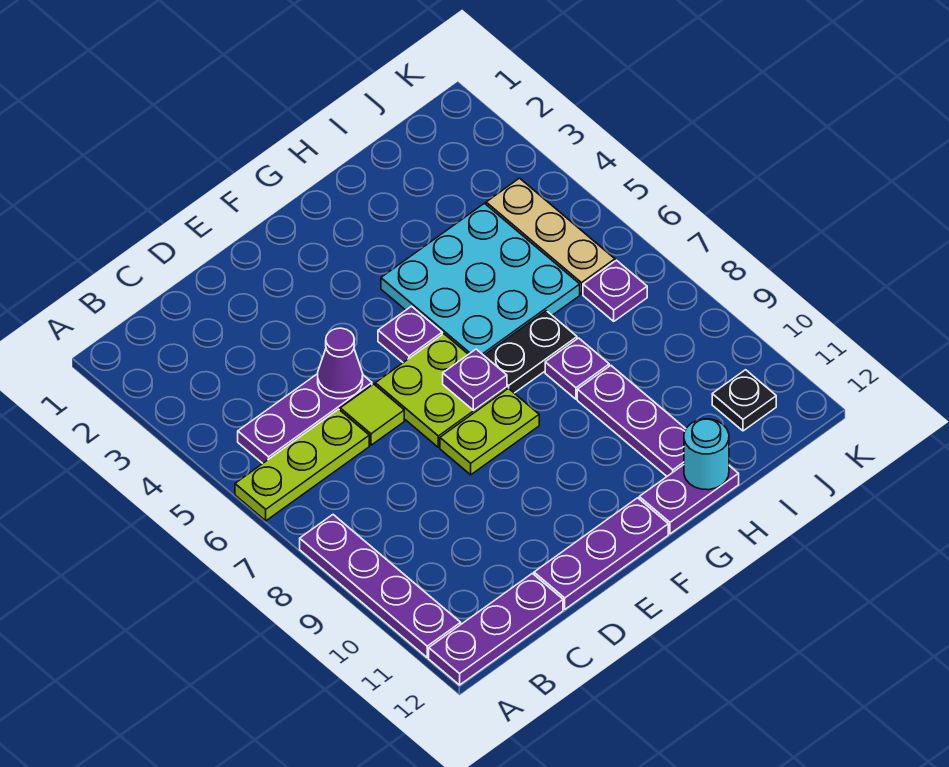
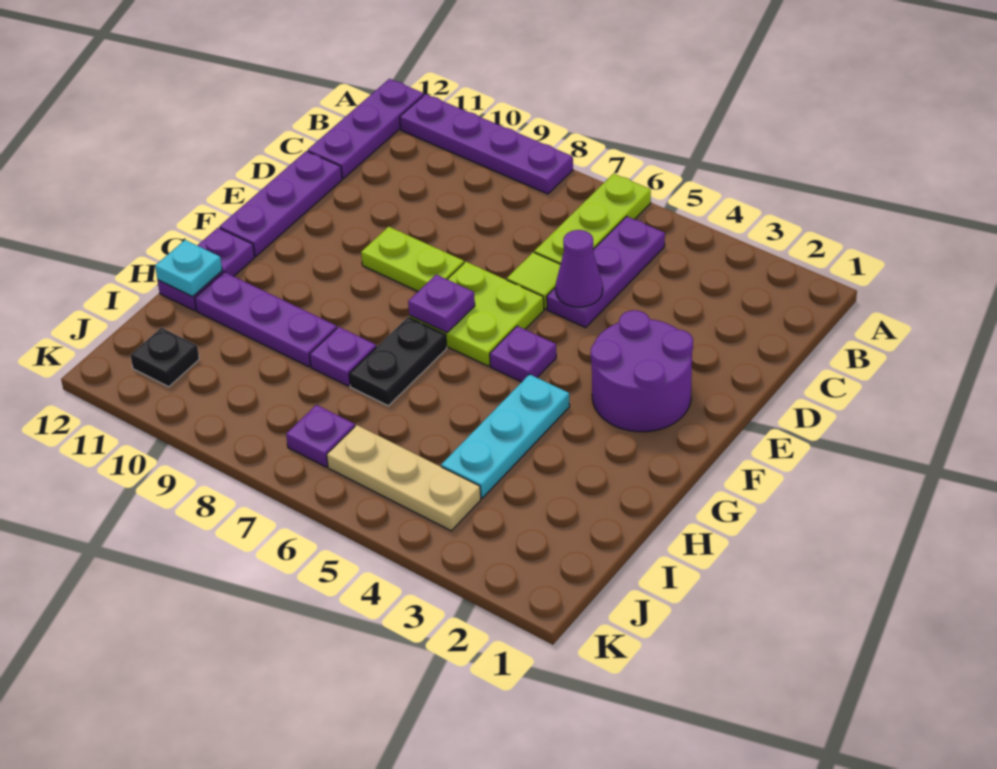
none -> purple round brick E2:F3 level 1
lime plate E8:F8 level 1 -> lime plate E8:E9 level 1
cyan plate G4:I6 level 1 -> cyan plate G4:I4 level 1
cyan round brick H12 level 2 -> cyan plate H12 level 2

